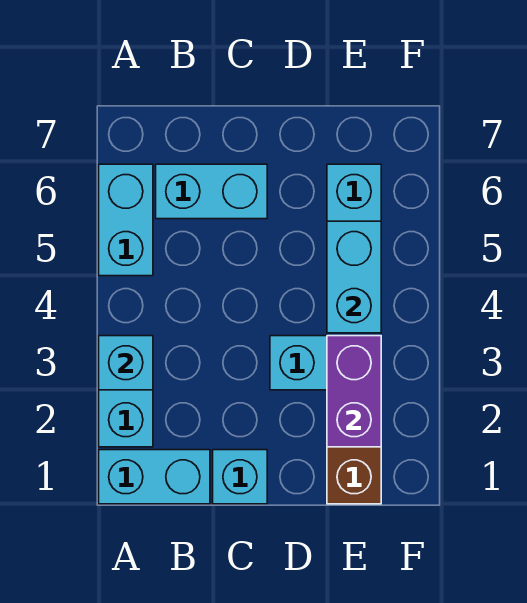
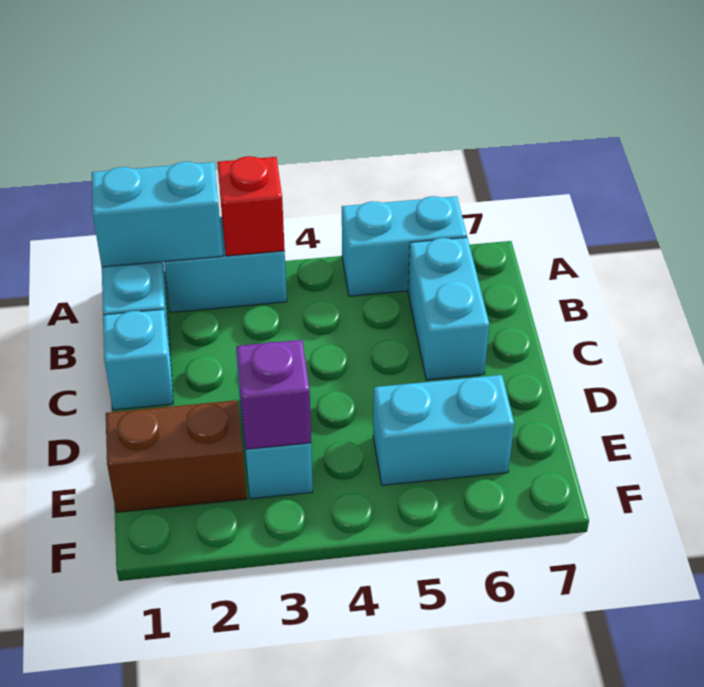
cyan brick A3 level 2 -> red brick A3 level 2
purple brick E2:E3 level 2 -> purple brick E3 level 2
cyan brick E4:E5 level 2 -> cyan brick A1:A2 level 2

